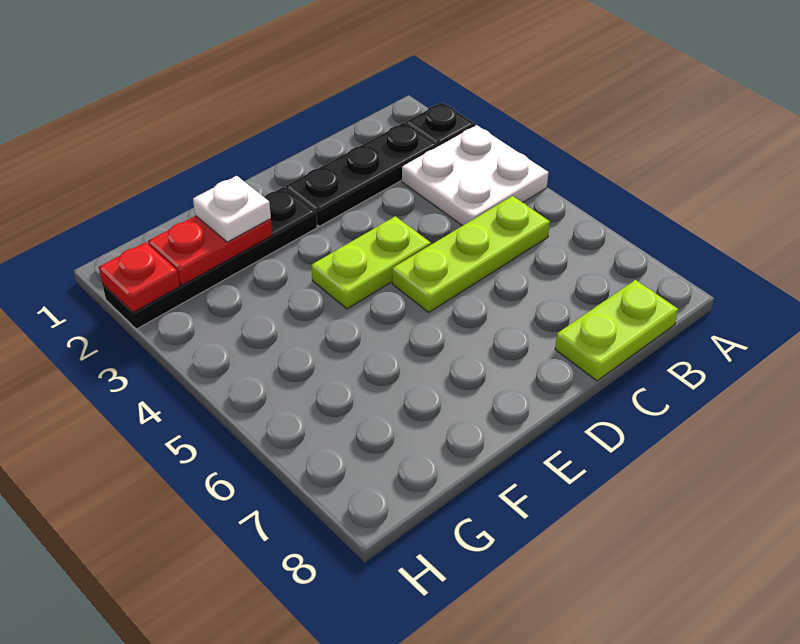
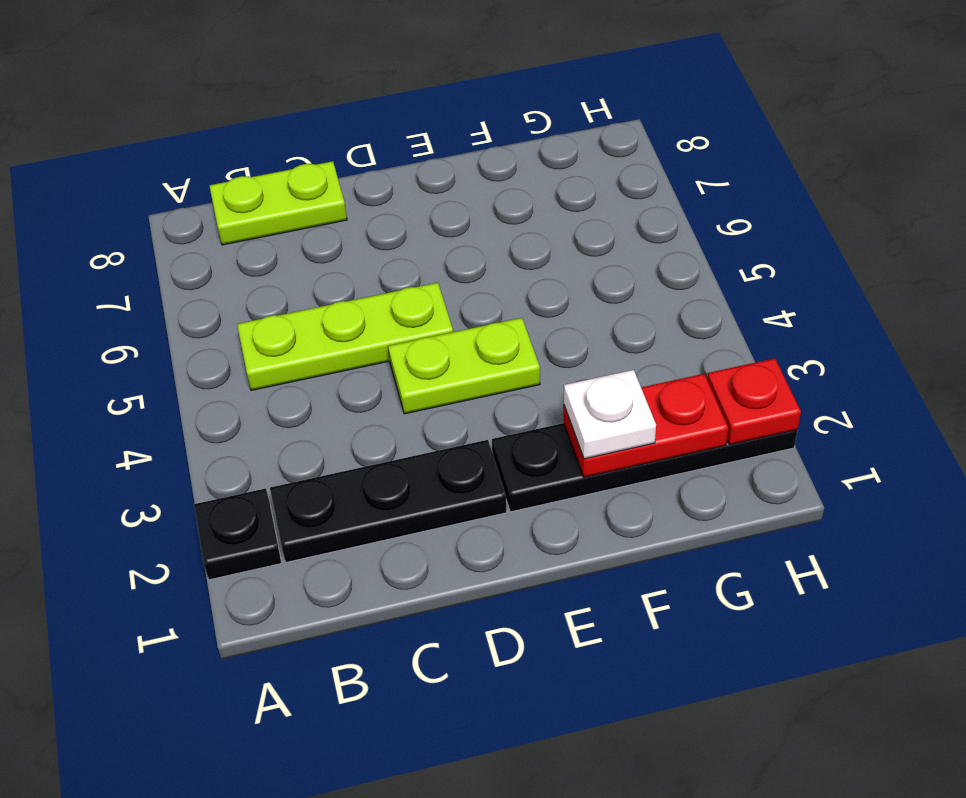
white plate A3:B4 level 1 -> none

